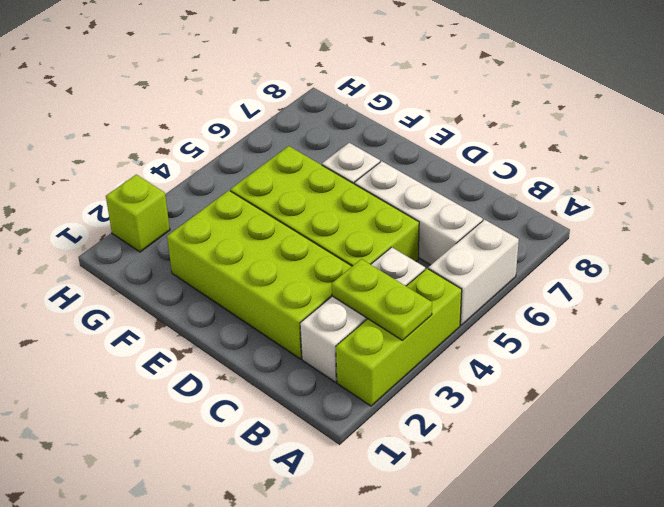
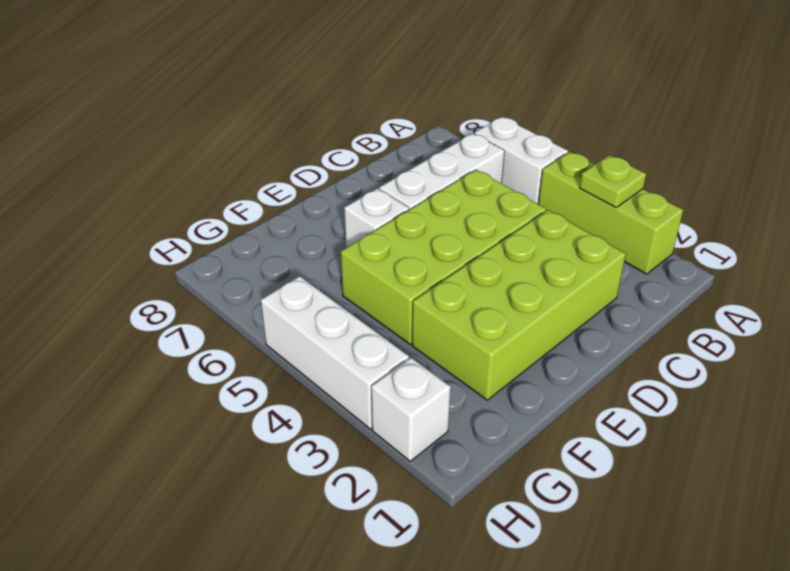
lime plate A3:B3 level 2 -> lime plate A3 level 2
white brick B2:B4 level 1 -> white brick H3:H5 level 1
lime brick H2 level 1 -> white brick H2 level 1

